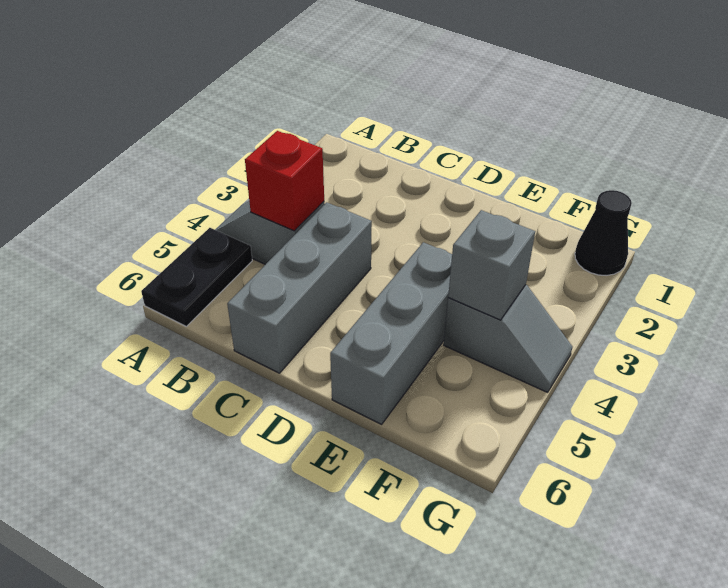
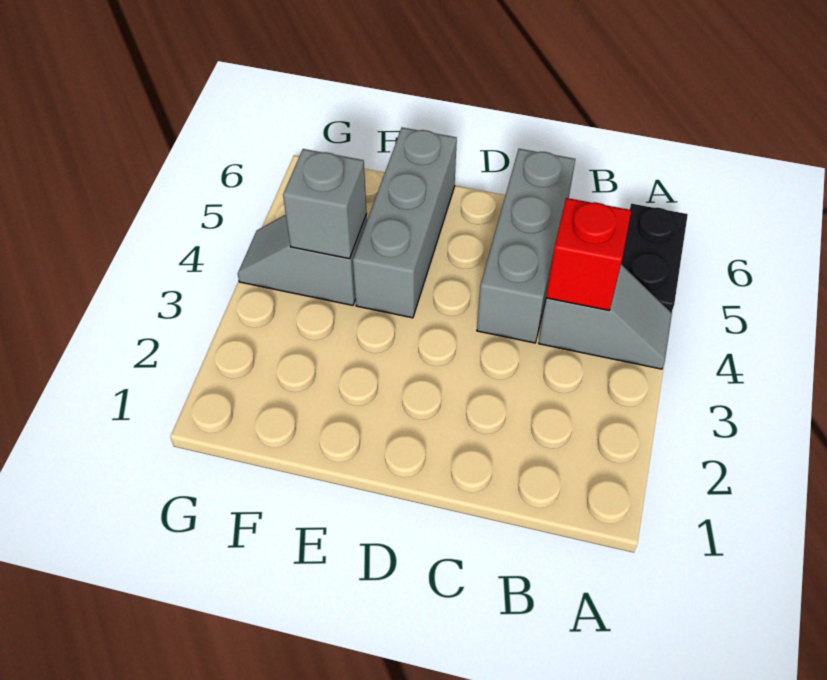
black cone G1 level 1 -> none

